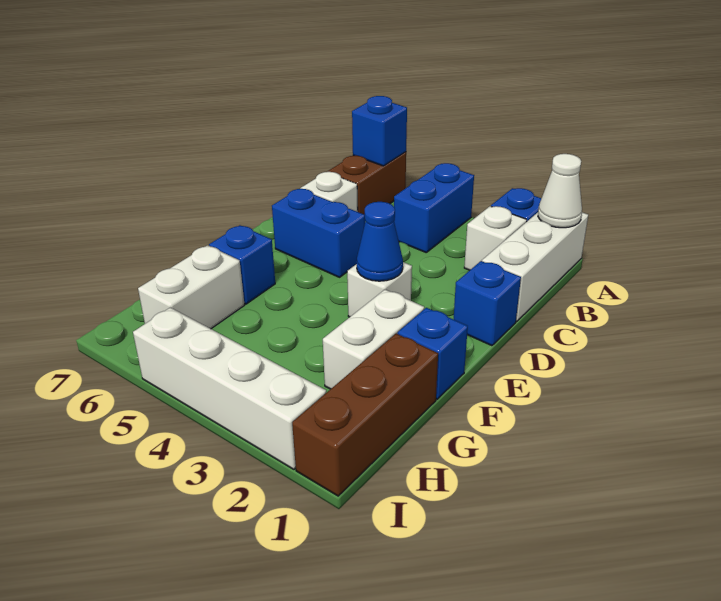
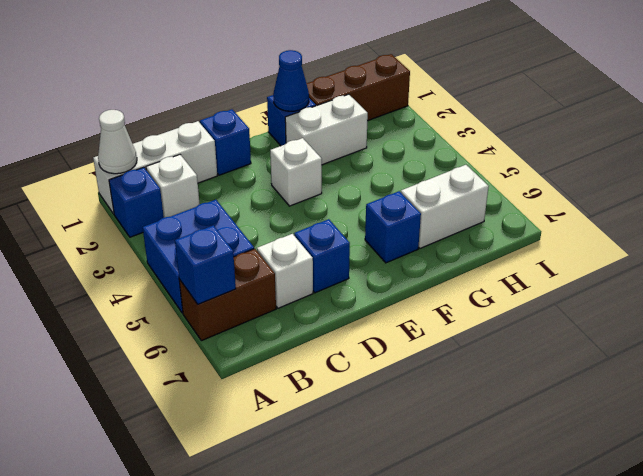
blue brick A4:B4 level 1 -> blue brick A4:B5 level 1
blue brick D5:D6 level 1 -> blue brick D6 level 1
blue cone E3 level 2 -> blue cone F1 level 2
white brick I2:I5 level 1 -> none

